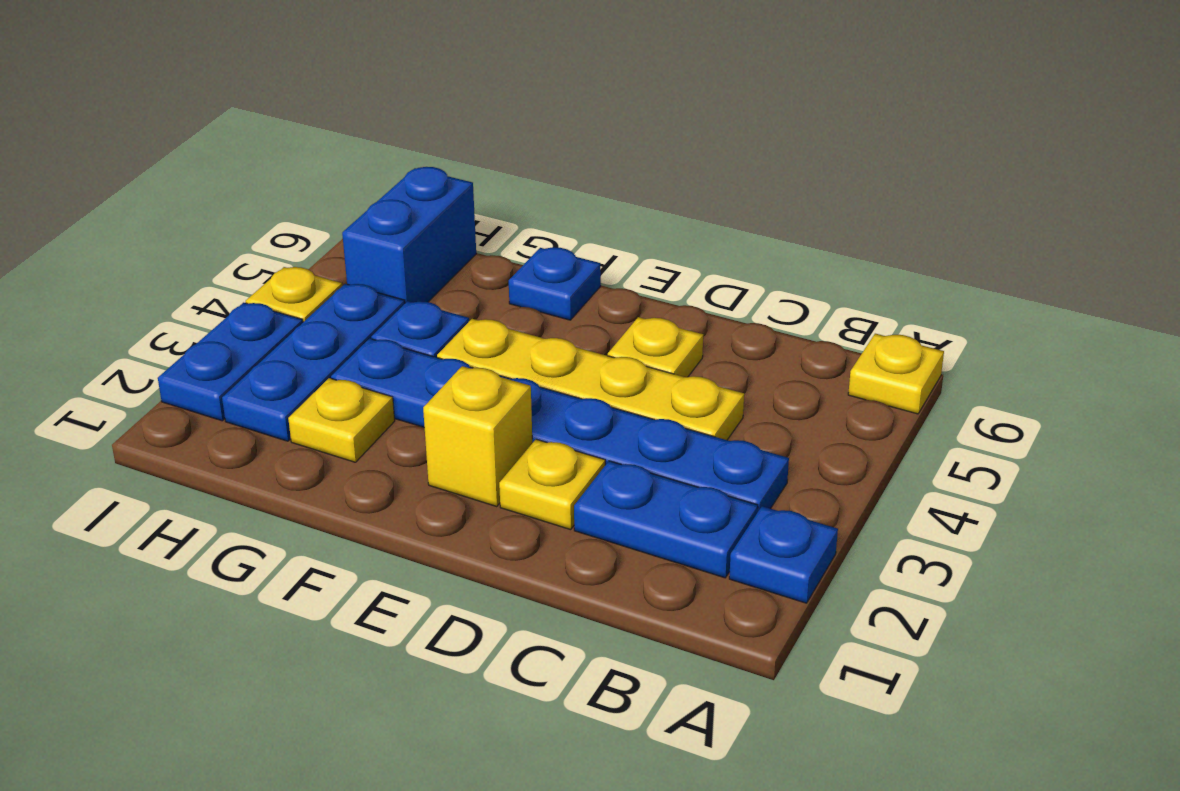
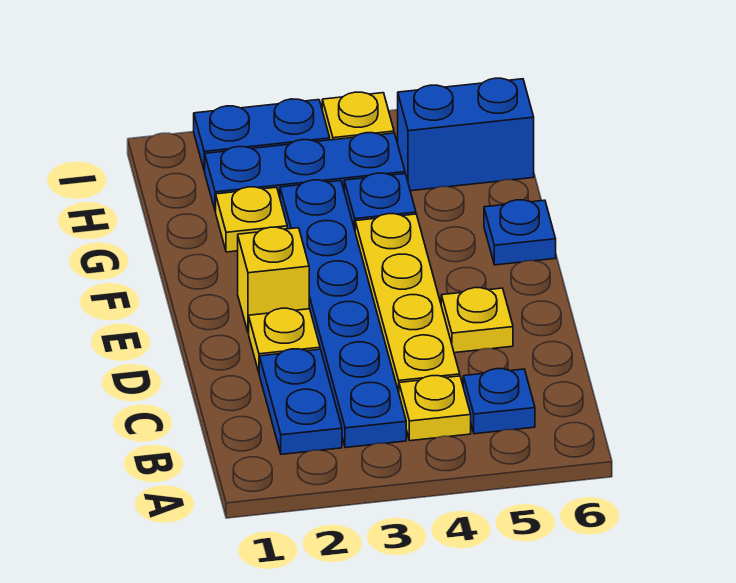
blue plate A2 level 1 -> blue plate B5 level 1
yellow plate A6 level 1 -> yellow plate B4 level 1

